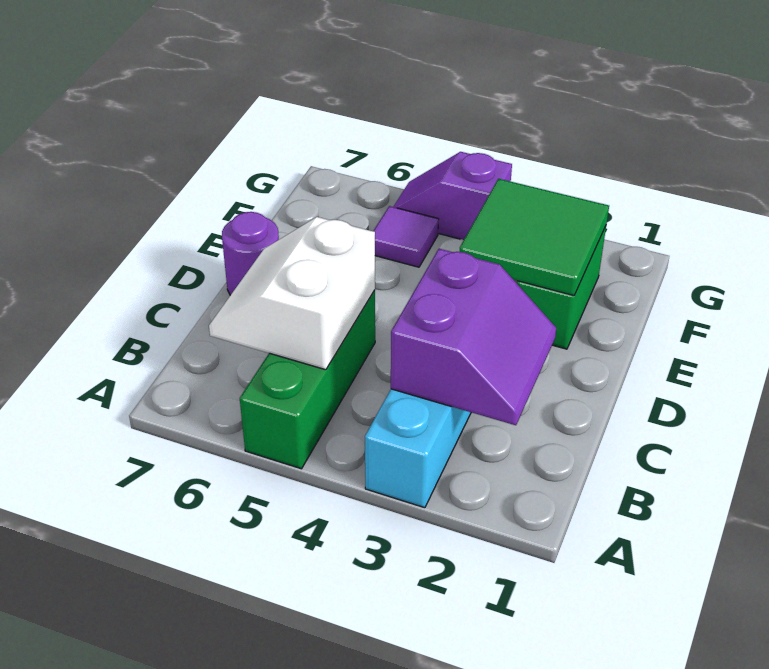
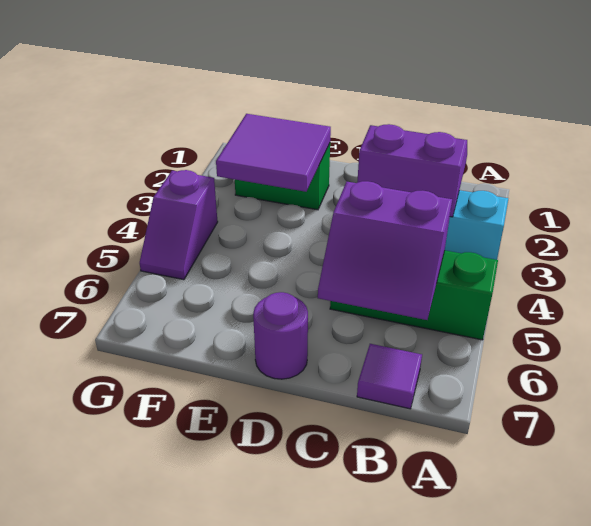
white slope B5:C6 level 2 top 5 -> purple slope B5:C6 level 2 top 5
green tile E2:F3 level 2 -> purple tile E2:F3 level 2
purple tile F5 level 1 -> purple tile B7 level 1

